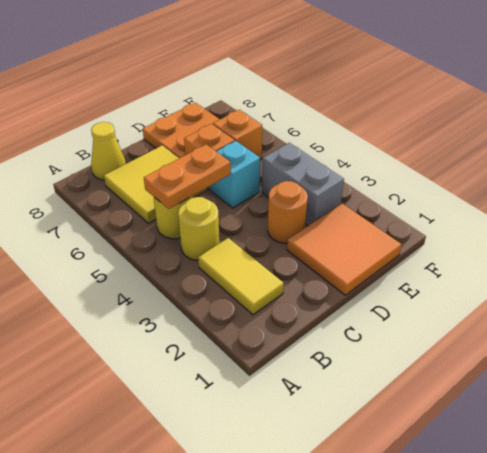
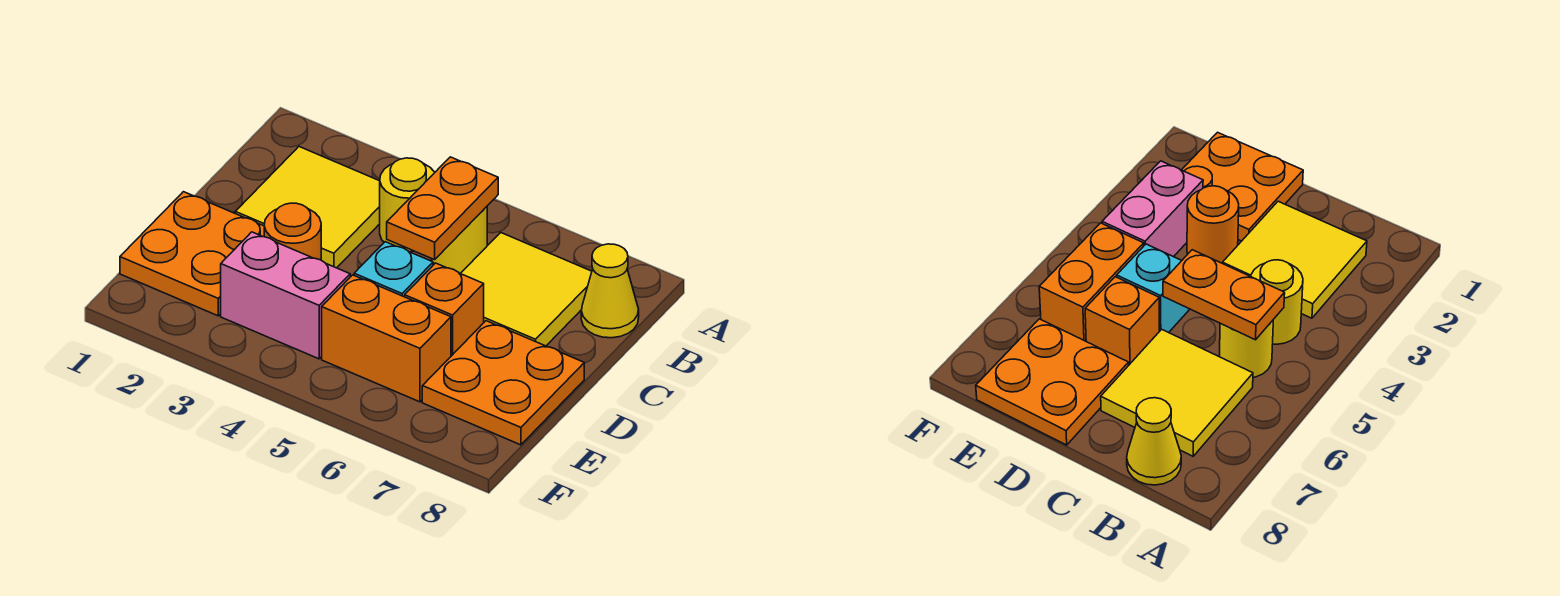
yellow tile B2:B3 level 1 -> yellow tile B2:C3 level 1
orange tile D1:E2 level 1 -> orange plate D1:E2 level 1
grey brick E3:E4 level 1 -> pink brick E3:E4 level 1
orange brick E6 level 1 -> orange brick E5:E6 level 1

